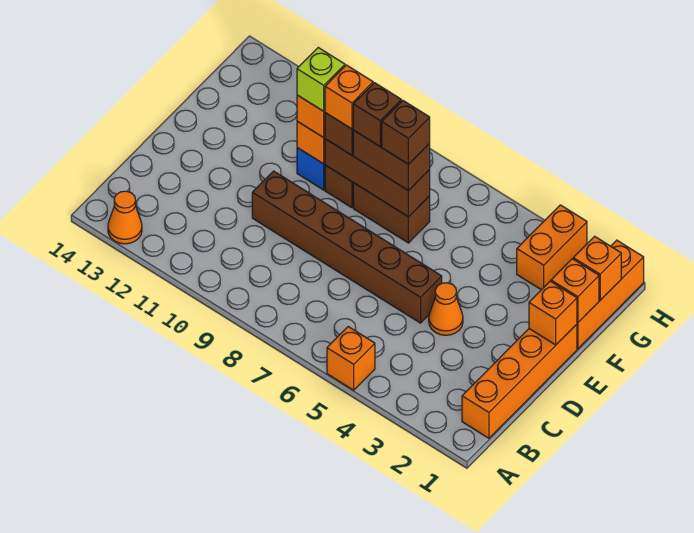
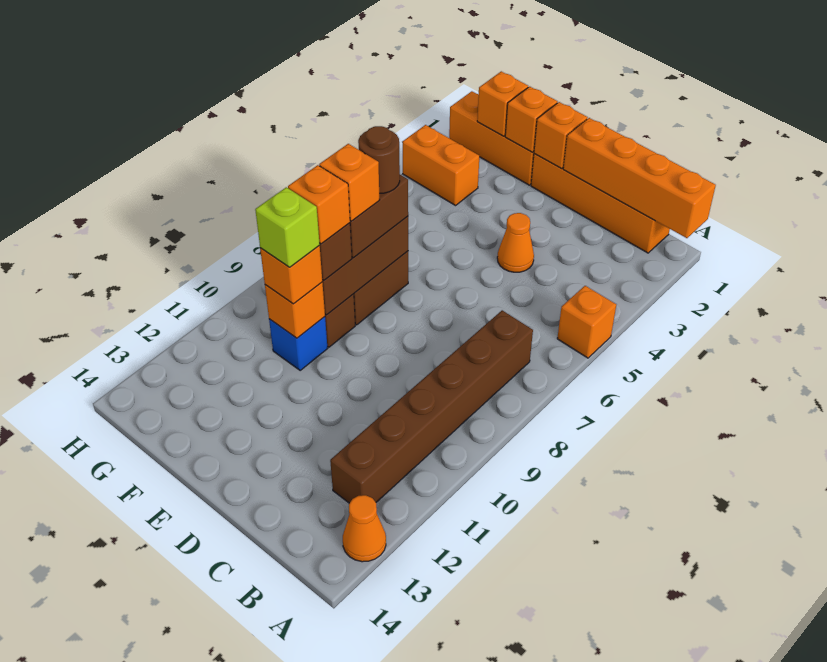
none -> orange brick A1:D1 level 2
brown brick D5:D10 level 1 -> brown brick B7:B12 level 1
brown brick F7 level 4 -> brown round brick F7 level 4
brown brick F8 level 4 -> orange brick F8 level 4

